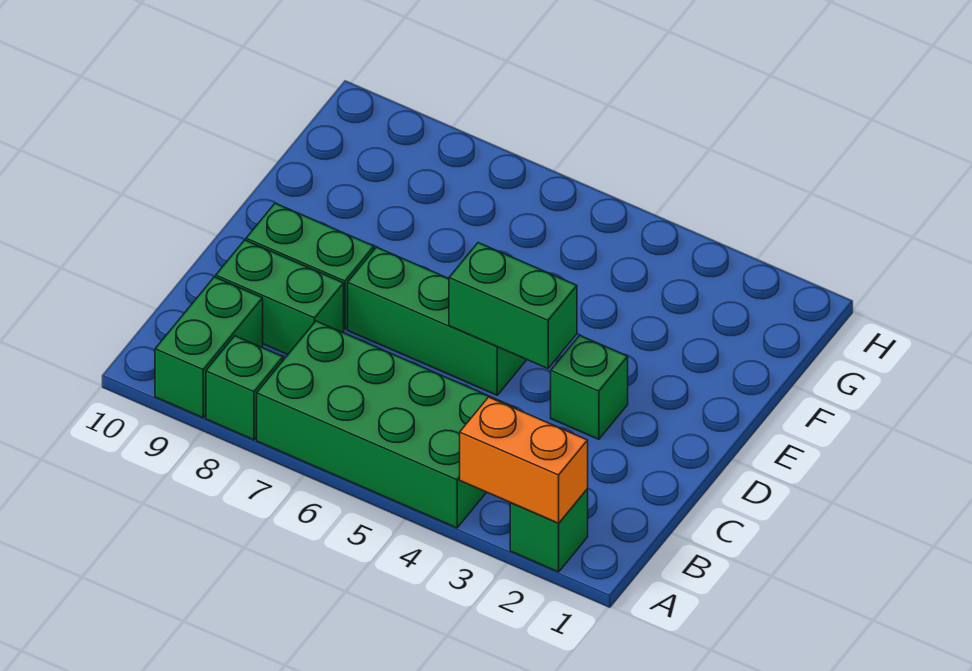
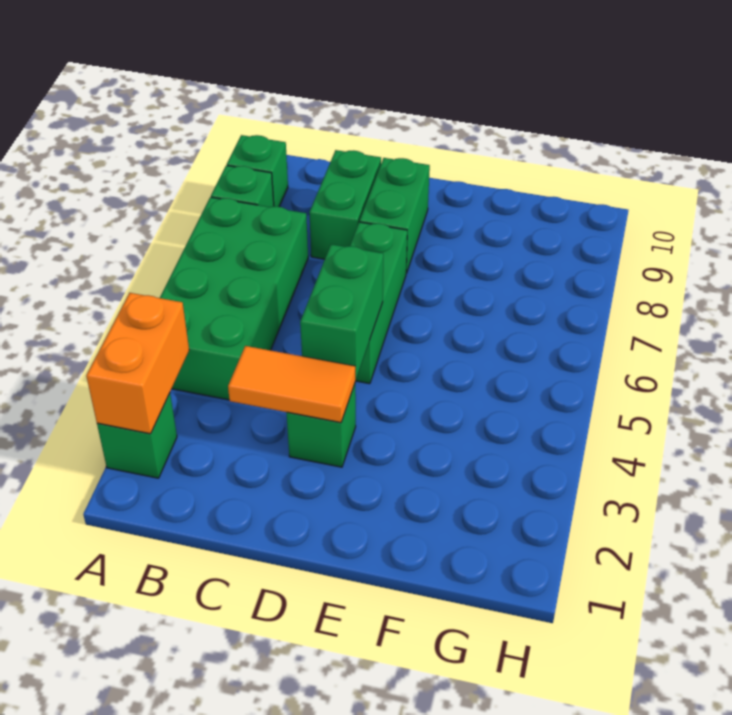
green brick A9:B9 level 1 -> green brick A9 level 1
none -> orange tile C3:D3 level 2

